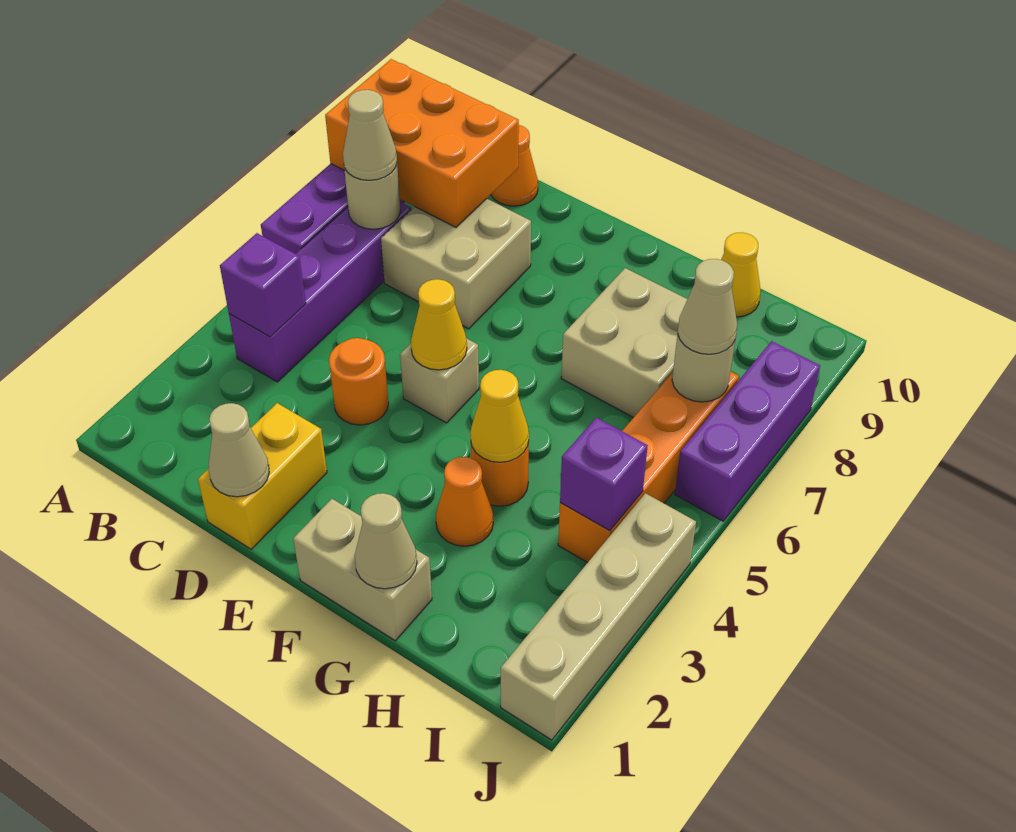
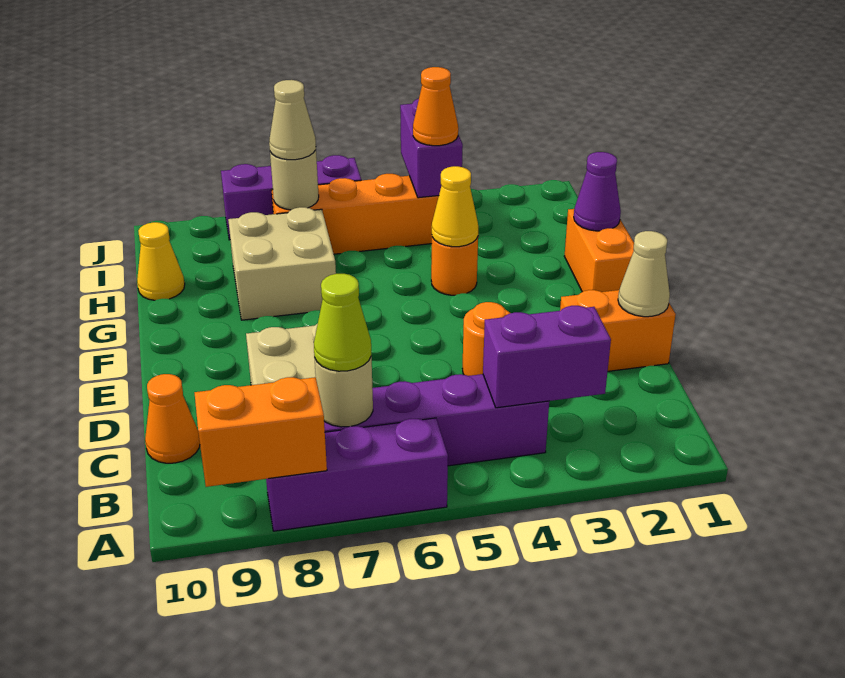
orange brick A8:C9 level 2 -> orange brick A8:A9 level 2
purple brick B4 level 2 -> purple brick B3:B4 level 2
tan cone B7 level 3 -> lime cone B7 level 3
yellow brick D1:D2 level 1 -> orange brick D1:D2 level 1
tan brick E5 level 1 -> none
yellow cone E5 level 2 -> none
tan brick F1:G1 level 1 -> orange brick F1:G1 level 1
tan cone G1 level 2 -> purple cone G1 level 2
orange cone G3 level 1 -> orange cone I4 level 3
purple brick I4 level 2 -> purple brick I4:J4 level 2
tan brick J1:J4 level 1 -> none

